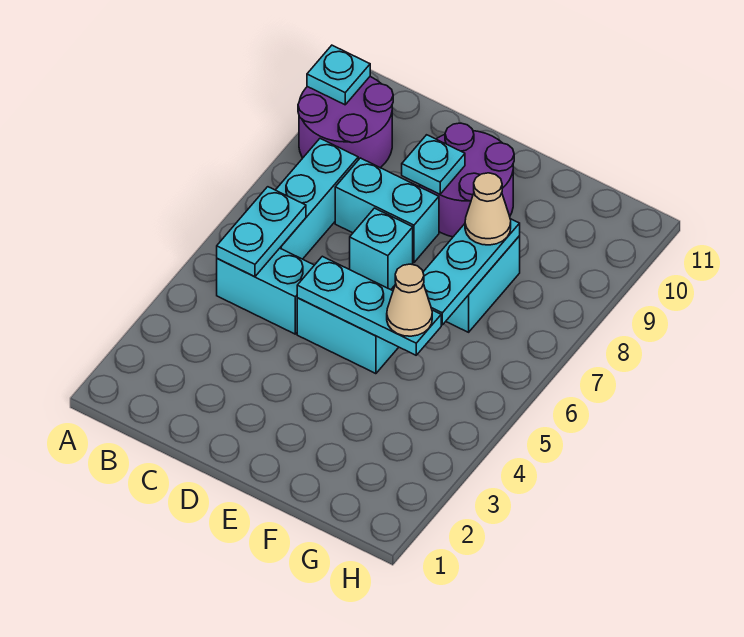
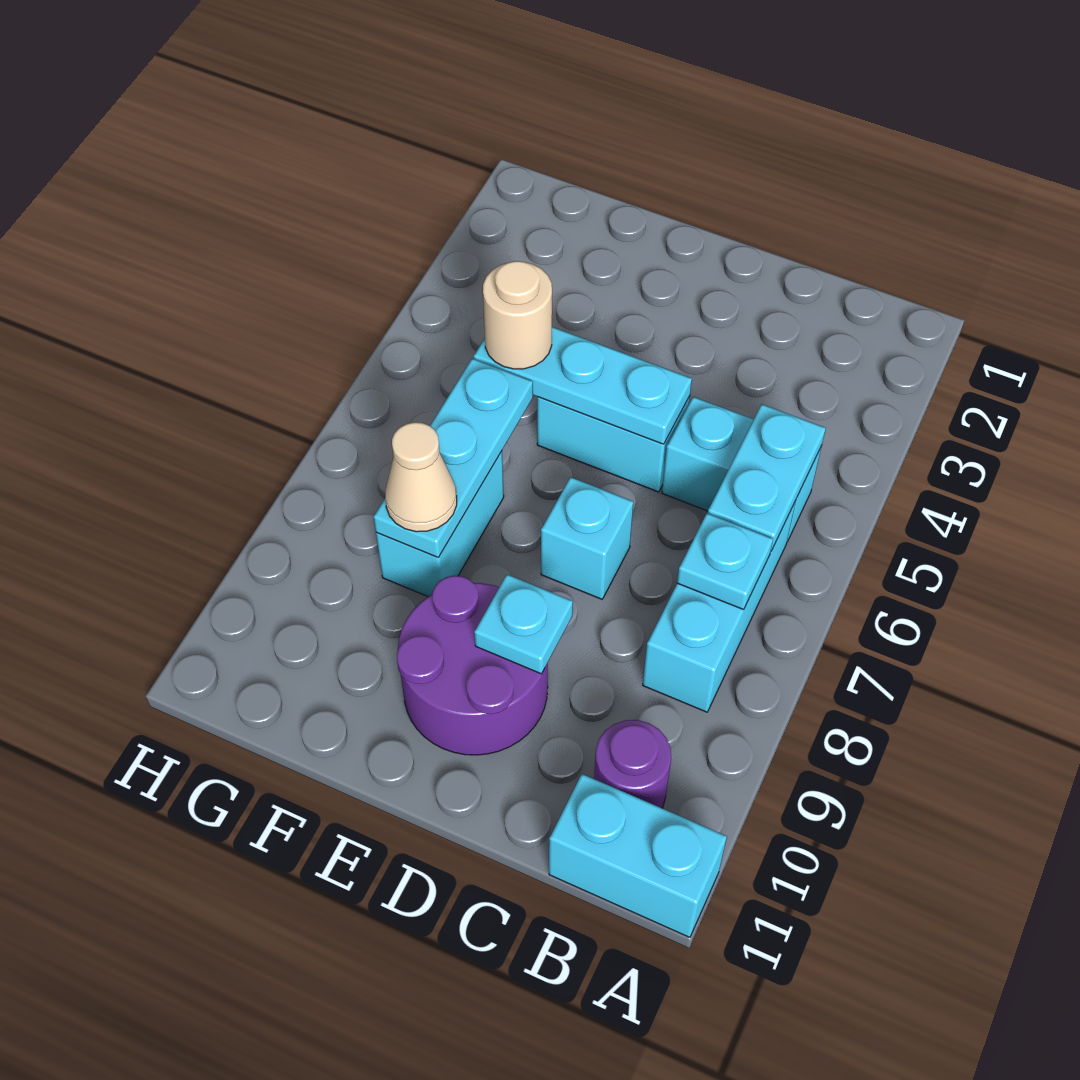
purple round brick A9:B10 level 1 -> purple round brick B10 level 1
cyan plate A10 level 2 -> cyan plate B7 level 2
cyan brick C8:D8 level 1 -> cyan brick A11:B11 level 1
tan cone F5 level 3 -> tan round brick F5 level 3

